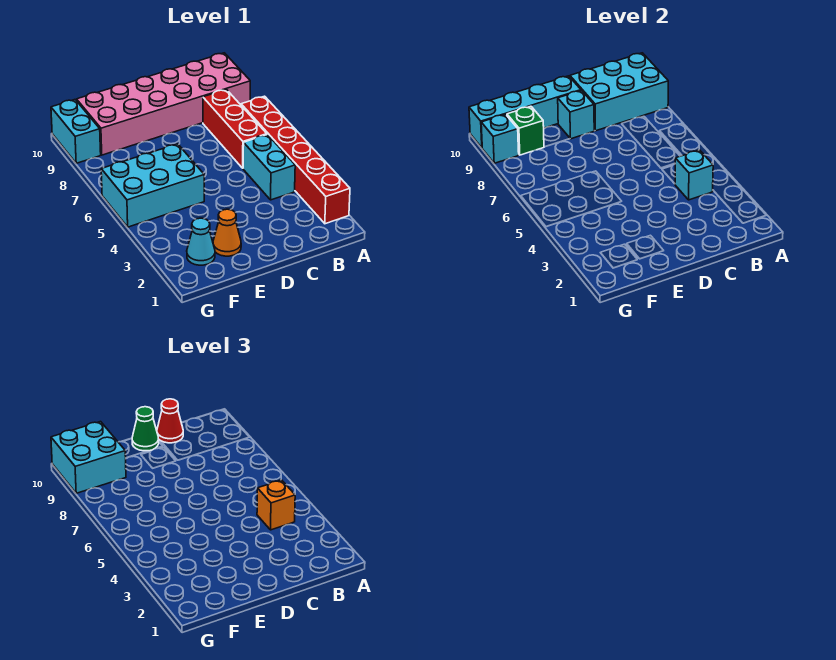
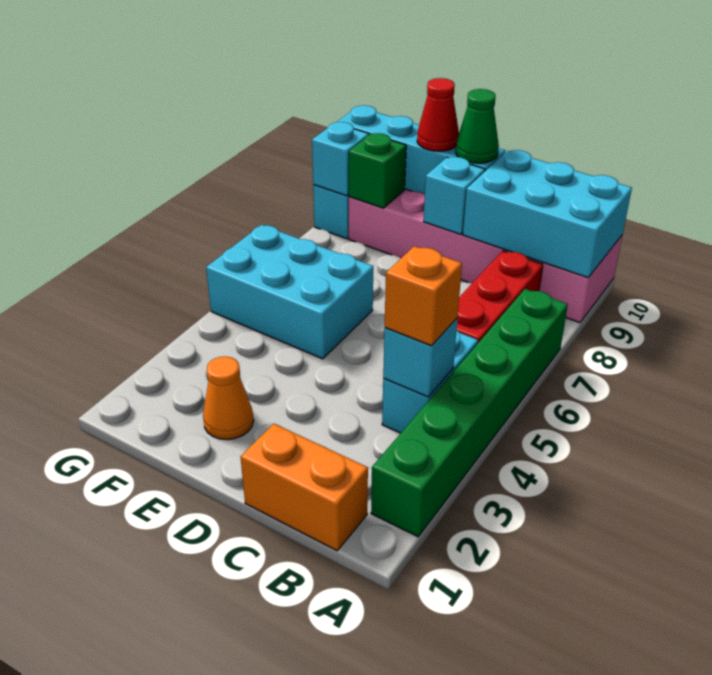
red brick A2:A7 level 1 -> green brick A2:A7 level 1
none -> orange brick B1:C1 level 1
red cone C10 level 3 -> red cone E10 level 3
cyan cone F2 level 1 -> none
cyan brick F9:G10 level 3 -> none

